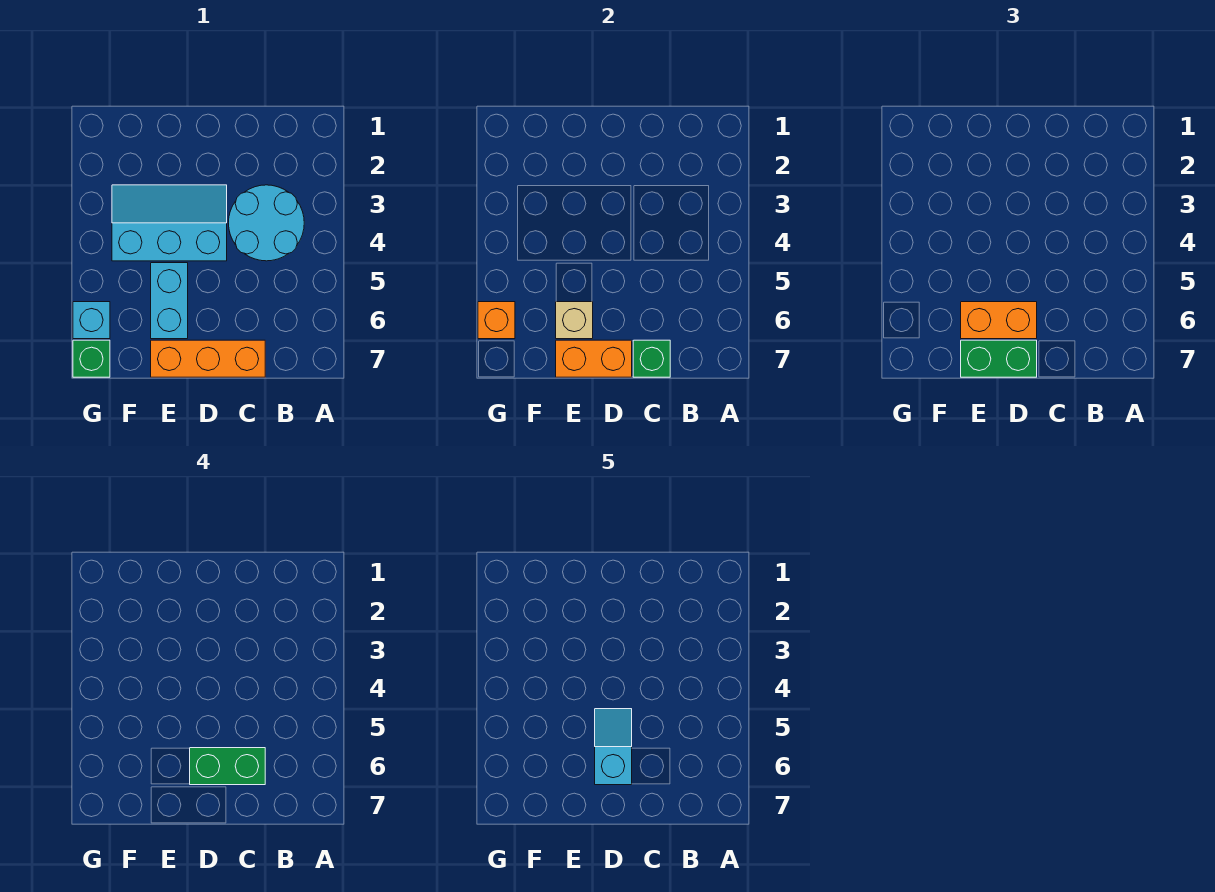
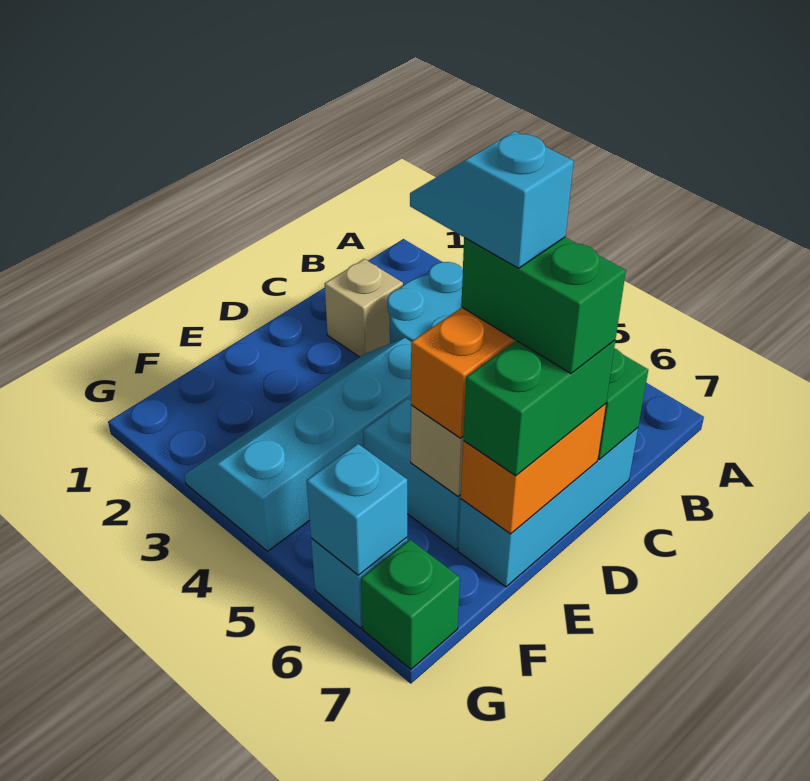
none -> tan brick C2 level 1
green brick C6:D6 level 4 -> green brick D6:D7 level 4
orange brick C7:E7 level 1 -> cyan brick C7:E7 level 1
cyan slope D3:F4 level 1 top 4 -> cyan slope D3:G4 level 1 top 4
orange brick G6 level 2 -> cyan brick G6 level 2

